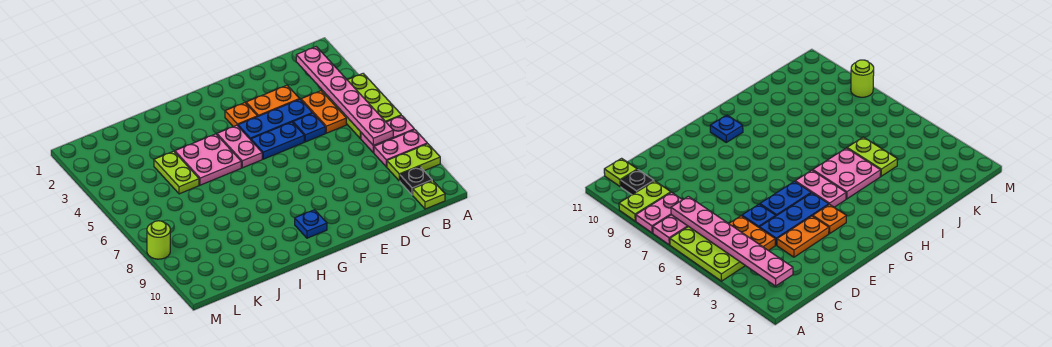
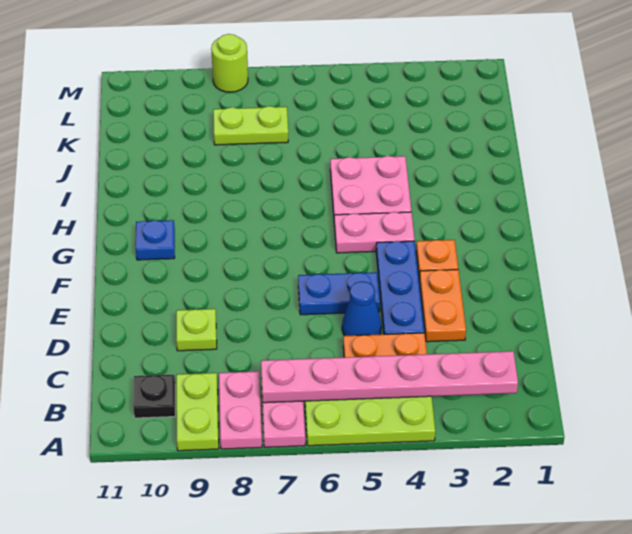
lime plate B11 level 1 -> lime plate D9 level 1
blue plate D5 level 1 -> blue cone D5 level 1
blue plate E5:F5 level 1 -> blue plate E5:E6 level 1
lime plate J4:J5 level 1 -> lime plate K7:K8 level 1

